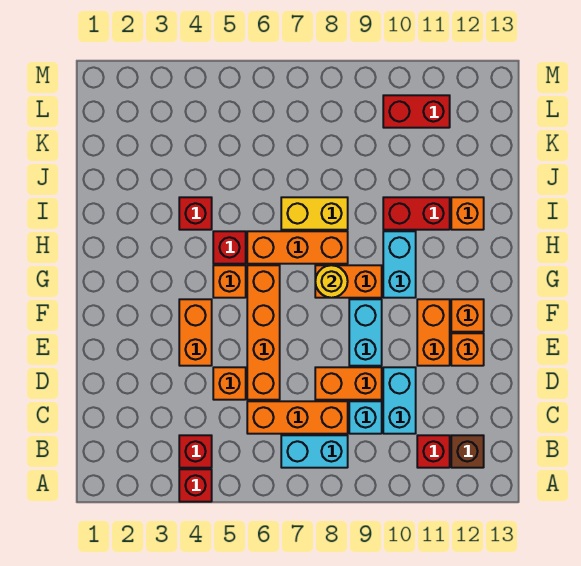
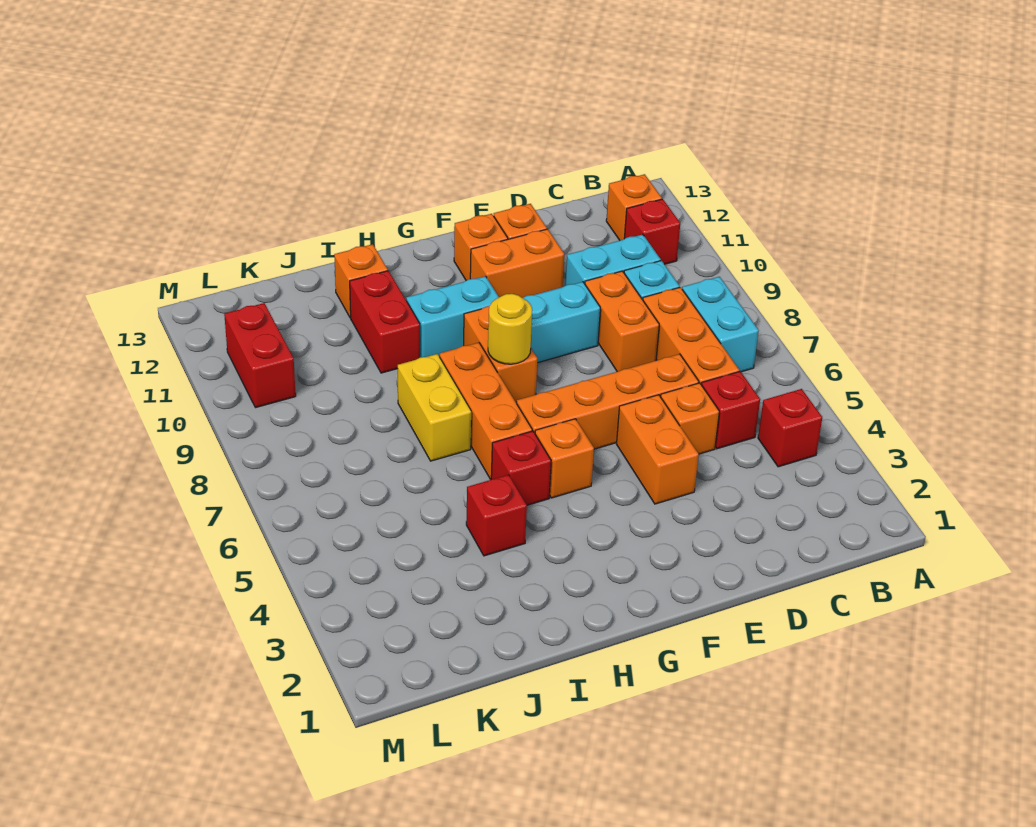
red brick A4 level 1 -> red brick C5 level 1
brown brick B12 level 1 -> orange brick B12 level 1
orange brick E4:F4 level 1 -> orange brick E4:E5 level 1

